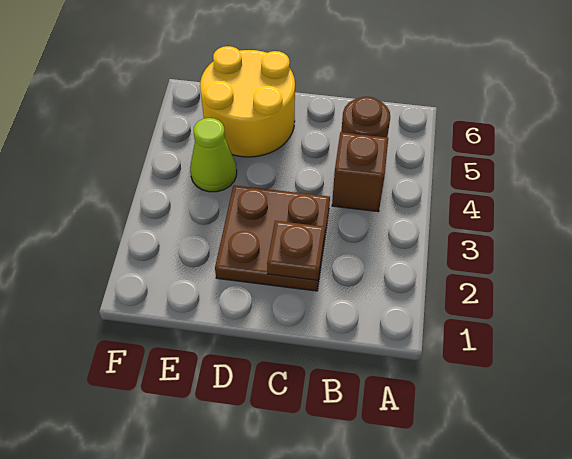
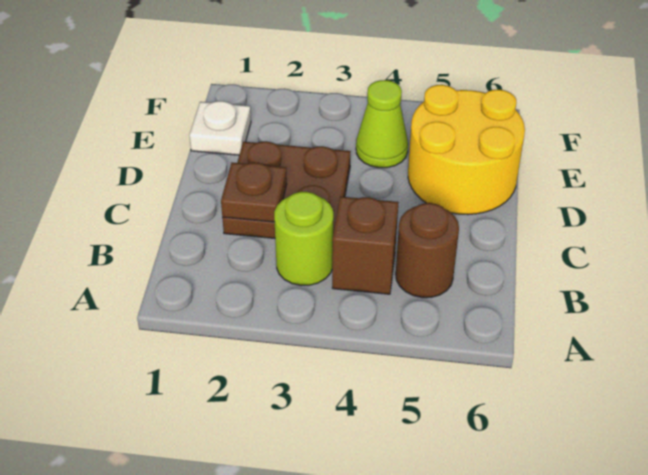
none -> lime round brick B3 level 1
none -> white plate E1 level 1

